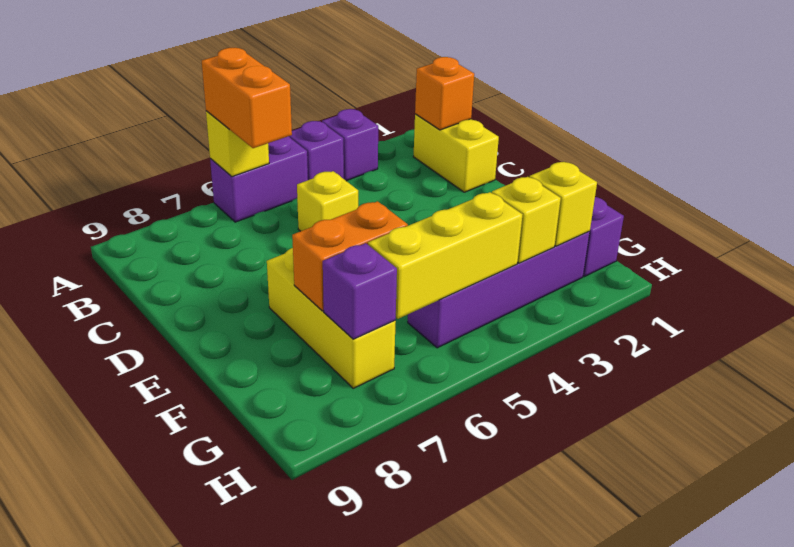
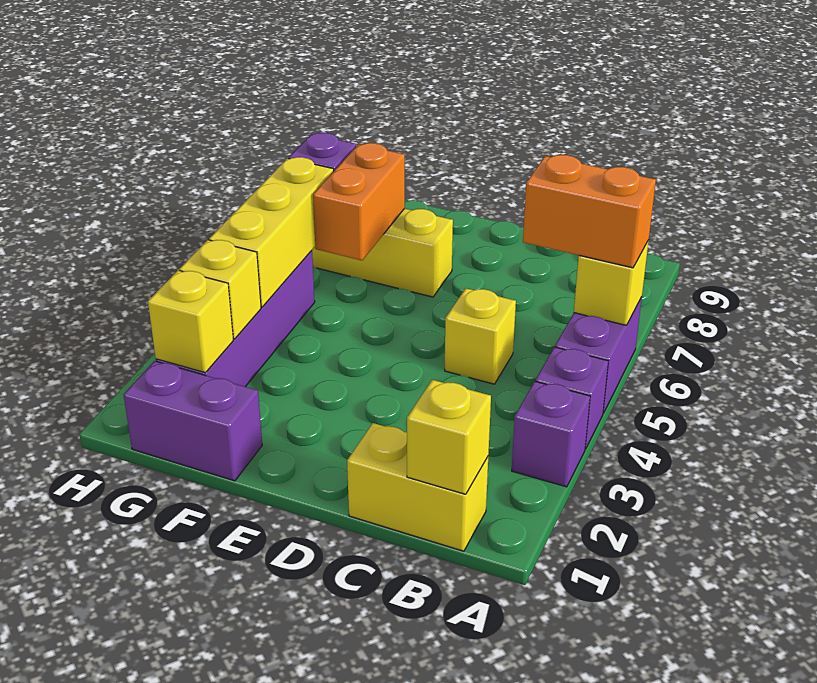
orange brick B1 level 2 -> yellow brick B1 level 2

